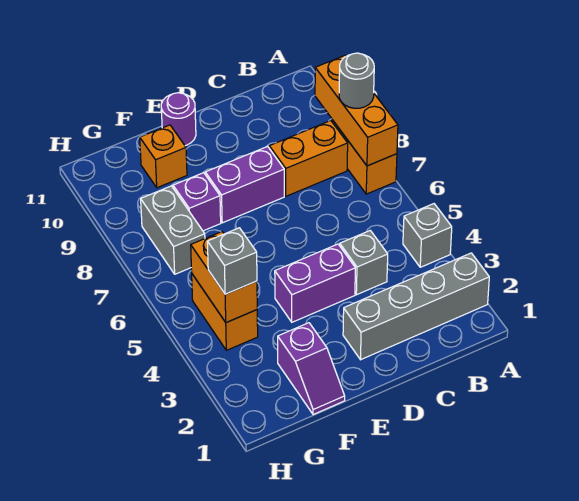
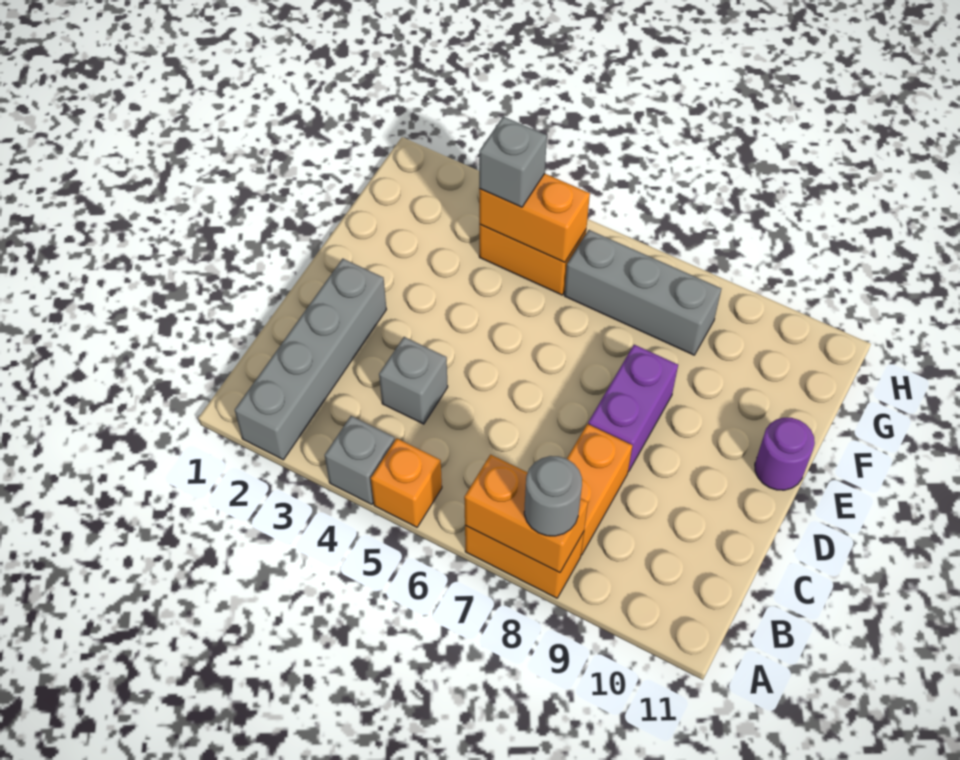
orange brick A7:A9 level 2 -> orange brick A7:A8 level 2
purple brick D4:E4 level 1 -> none
purple slope F1:F2 level 1 top 2 -> none
purple brick F8 level 1 -> none
orange brick F10 level 1 -> orange brick A5 level 1
grey brick G7:G8 level 1 -> grey brick G6:G8 level 1

